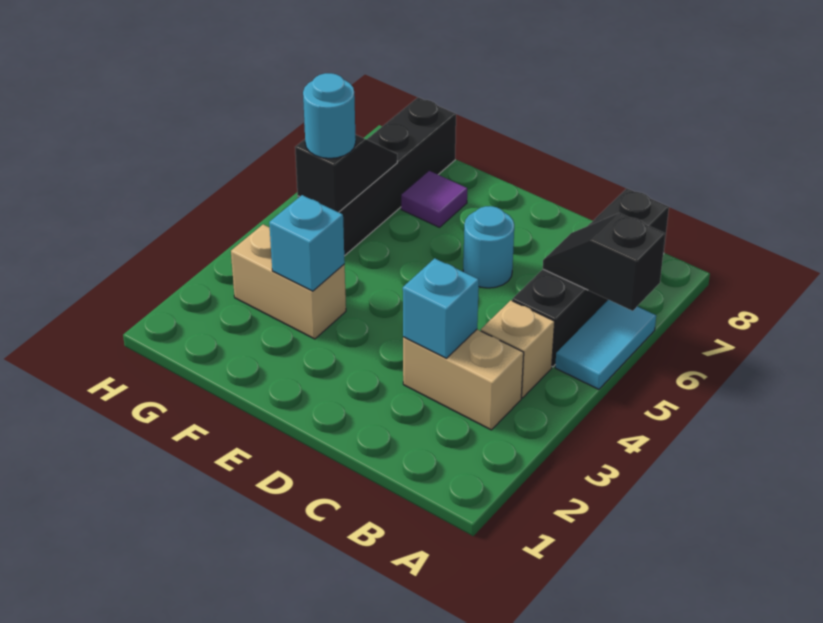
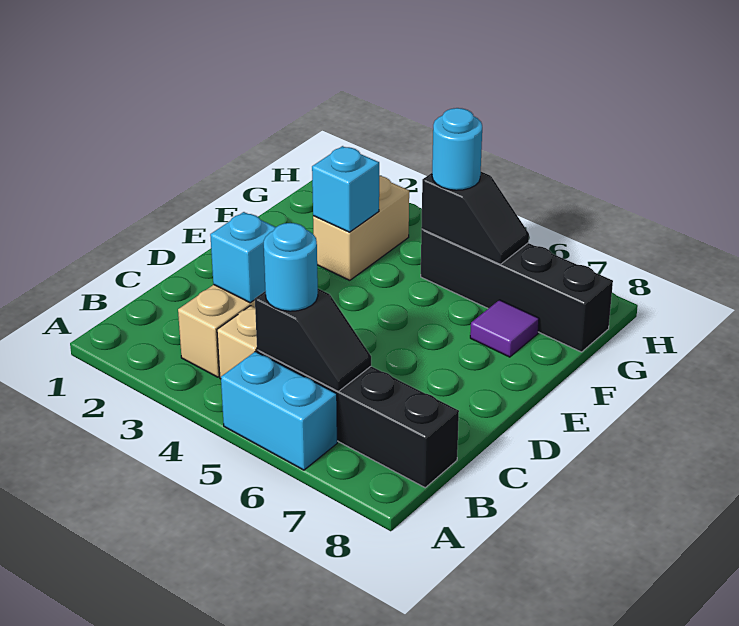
cyan tile A5:A6 level 1 -> cyan brick A5:A6 level 1
black slope A6:B6 level 2 top A -> black slope B5:B6 level 2 top 5
cyan round brick D6 level 1 -> cyan round brick B5 level 3

